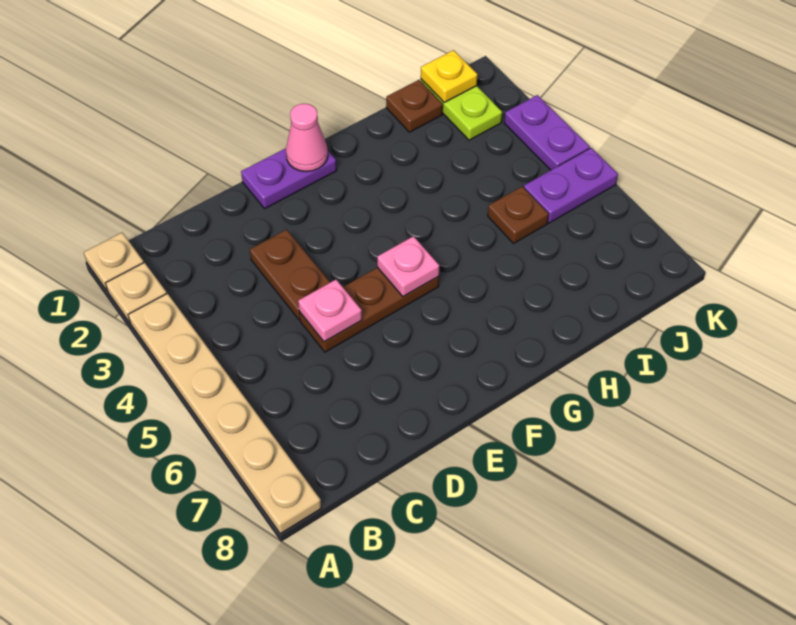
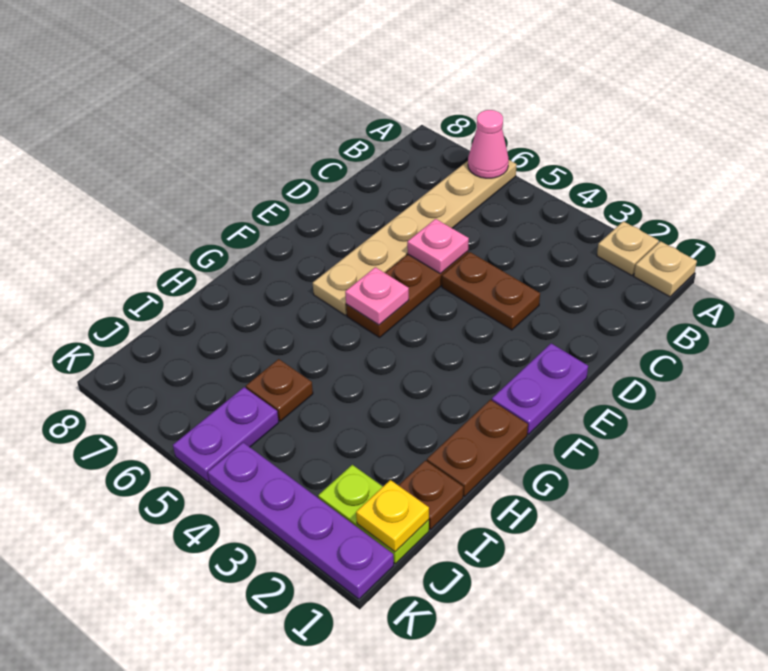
tan plate A3:A8 level 1 -> tan plate A6:F6 level 1
pink cone F1 level 2 -> pink cone A6 level 2
none -> brown plate G1:H1 level 1
purple plate K3:K4 level 1 -> purple plate K1:K4 level 1

